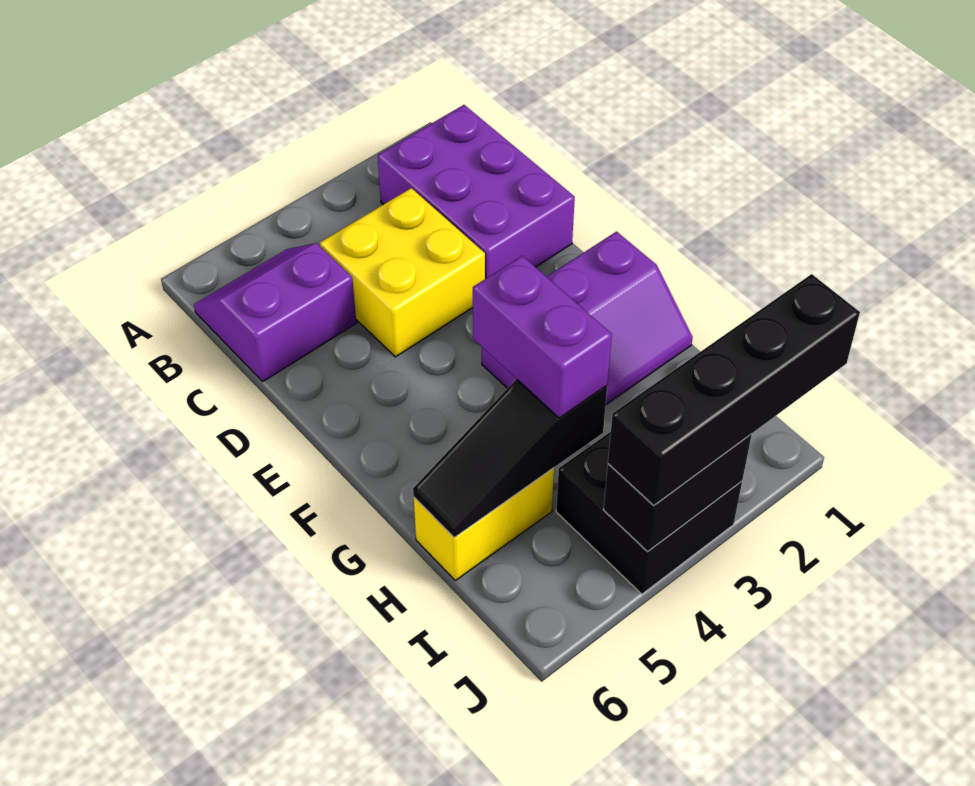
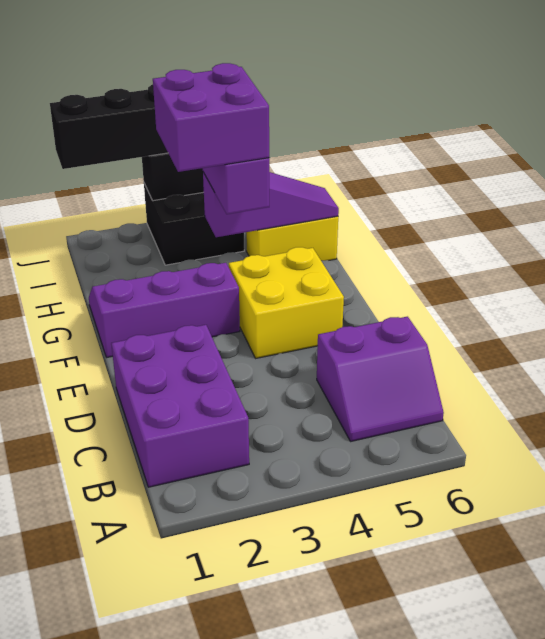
yellow brick C3:D4 level 1 -> yellow brick E4:F5 level 1
none -> purple brick G3:H4 level 4
black slope H4:H6 level 2 top 4 -> purple slope H4:H6 level 2 top 4

